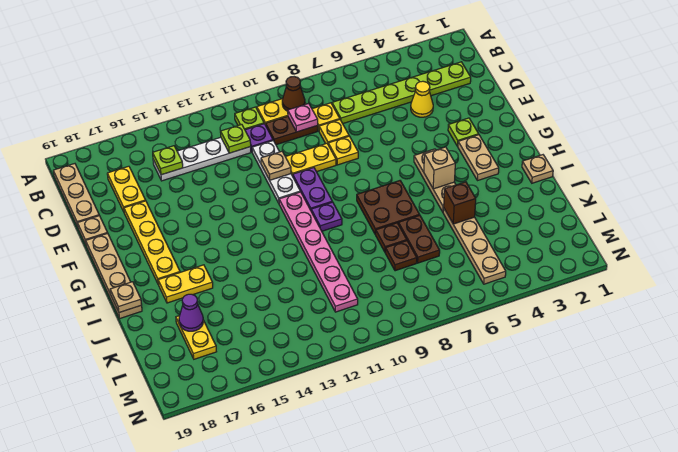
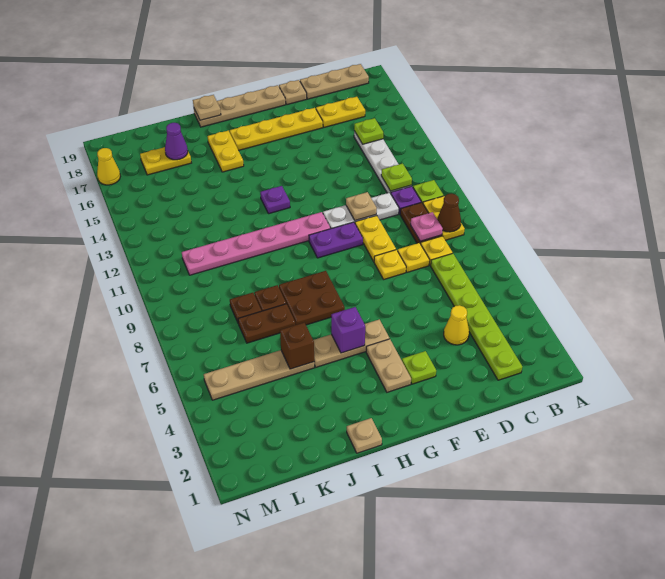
tan plate G3:H3 level 1 -> tan plate G3:G4 level 1
tan brick H5 level 2 -> purple brick H5 level 2
purple plate H10 level 1 -> purple plate H13 level 1
none -> yellow cone N17 level 1

